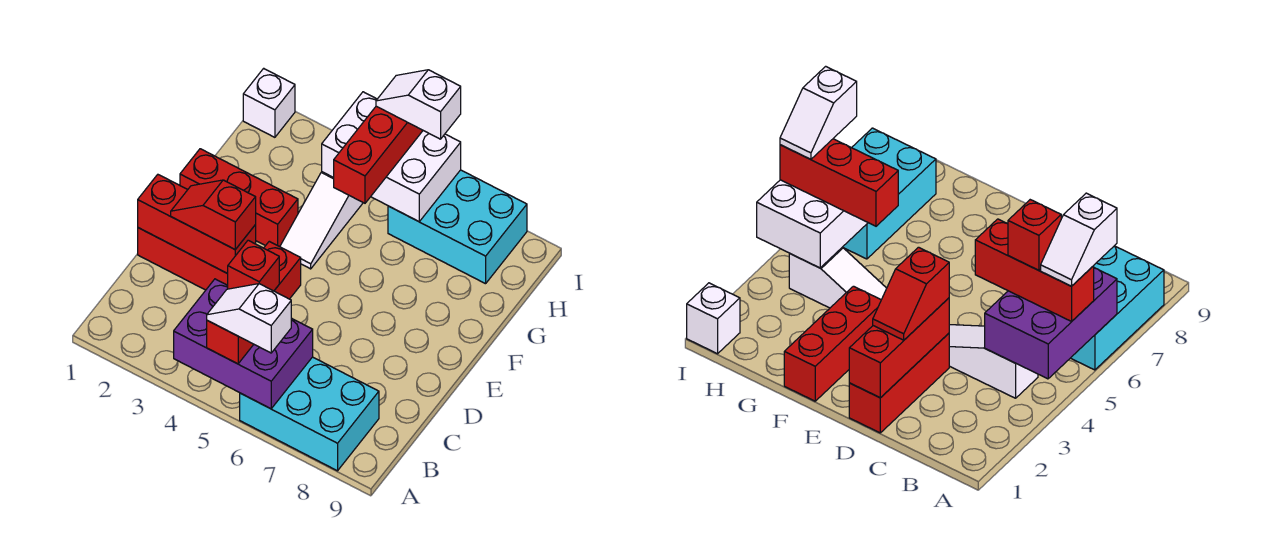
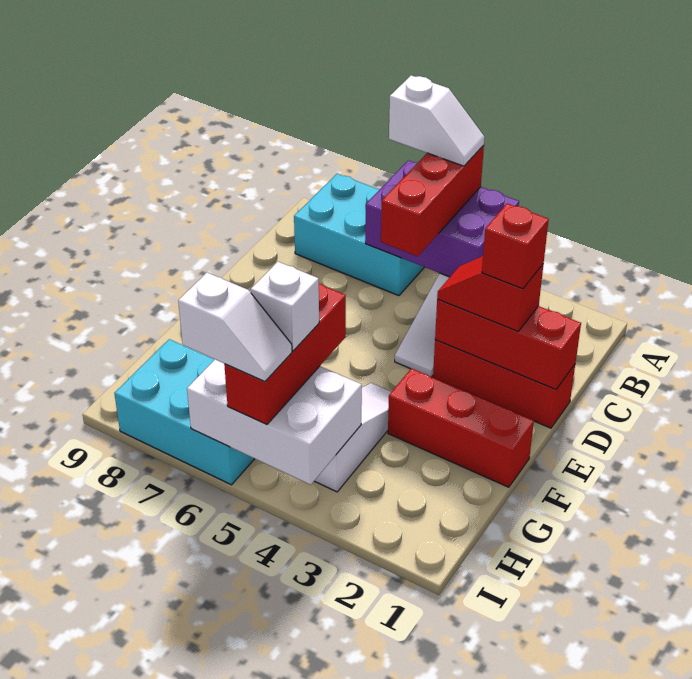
red brick B5 level 4 -> red brick D2 level 4
red slope D2:D3 level 3 top 3 -> red slope D2:D3 level 3 top 2
white brick I1 level 1 -> white brick H5 level 4

